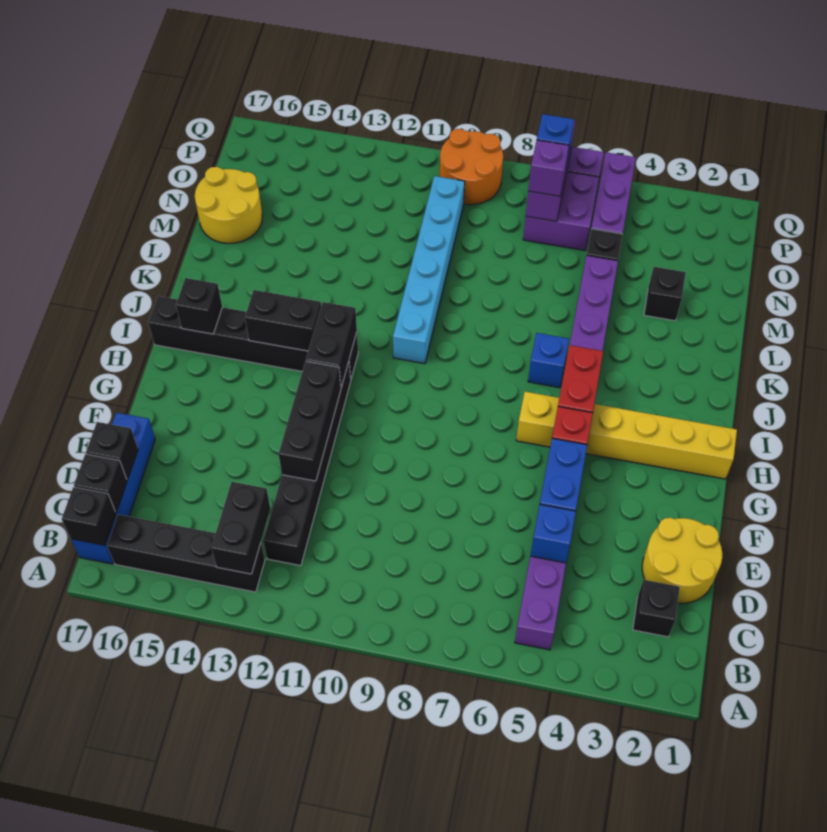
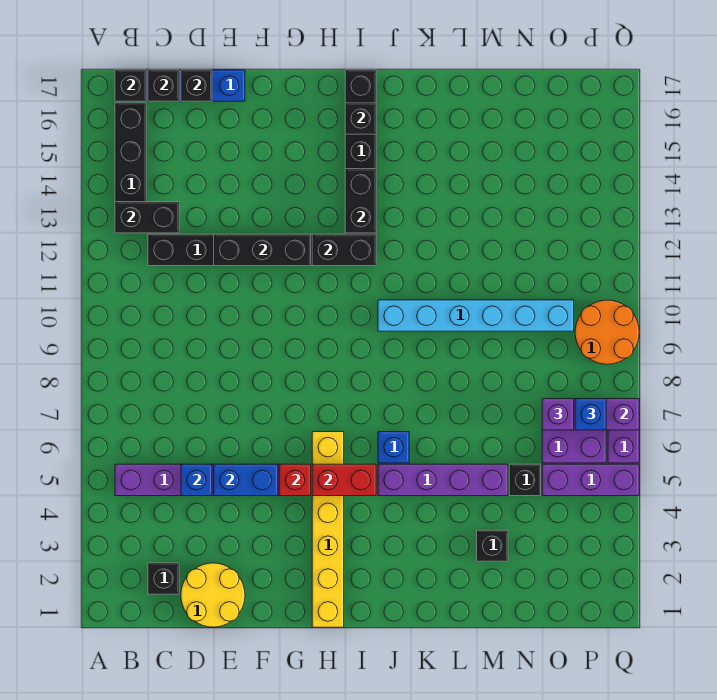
yellow round brick M16:N17 level 1 -> none

